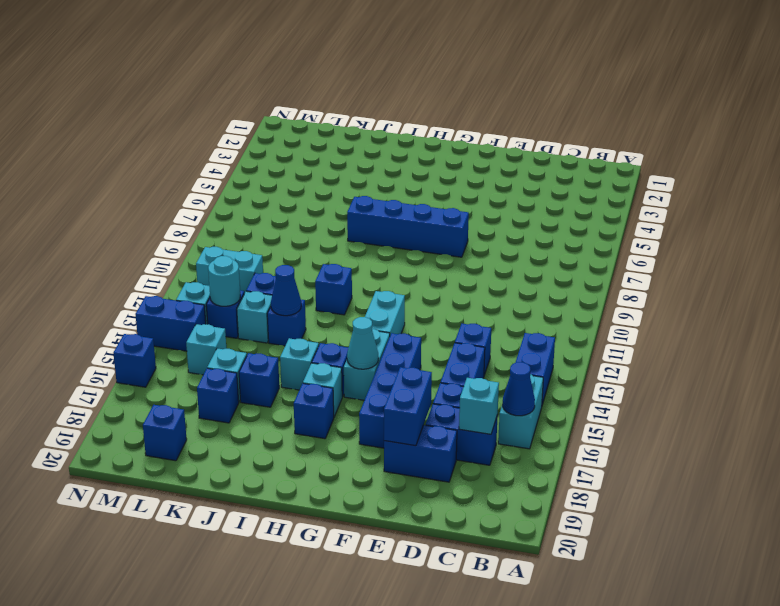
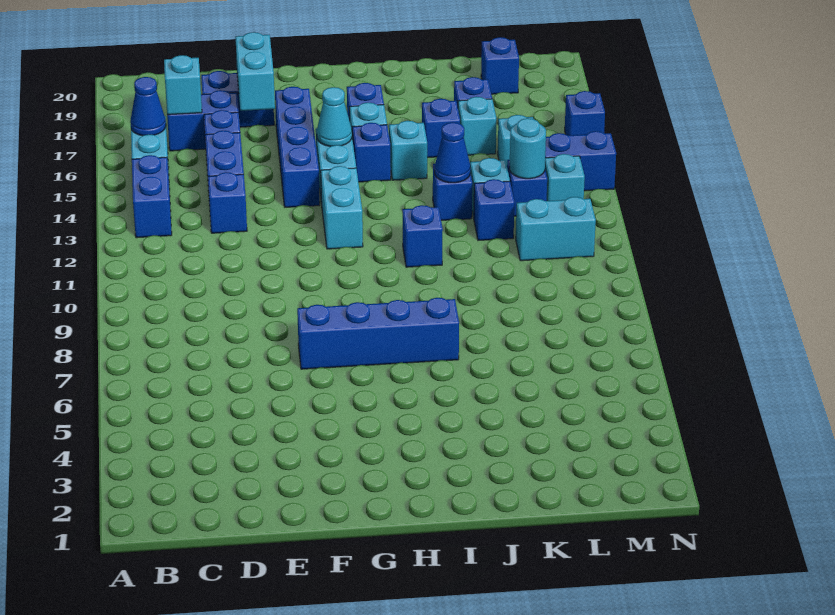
blue brick E17:E18 level 2 -> cyan brick E17:E18 level 2

